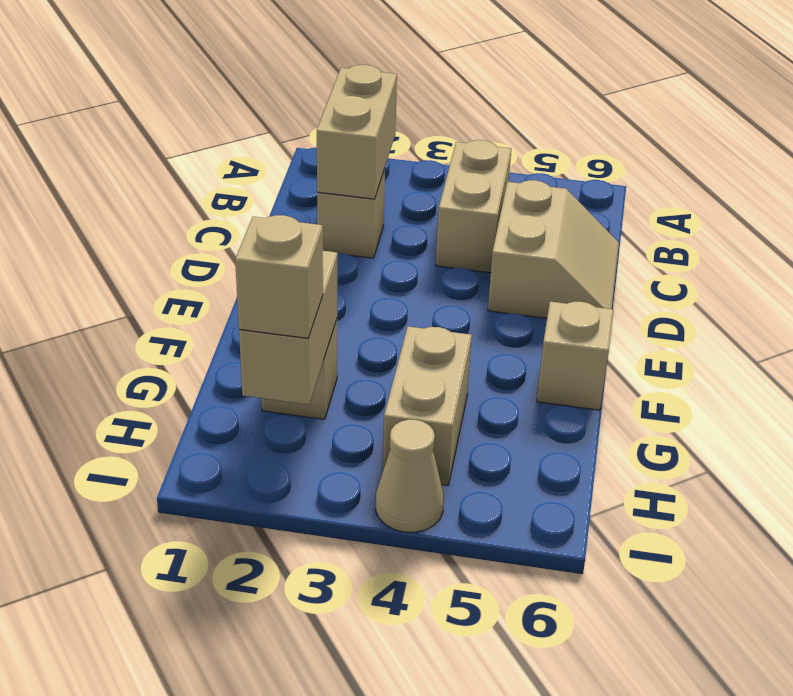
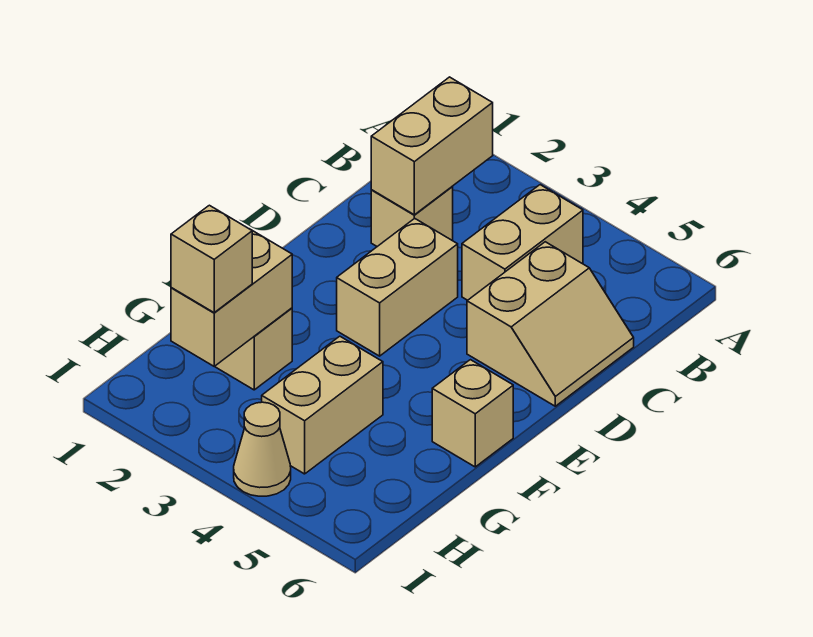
none -> tan brick D3:E3 level 1

